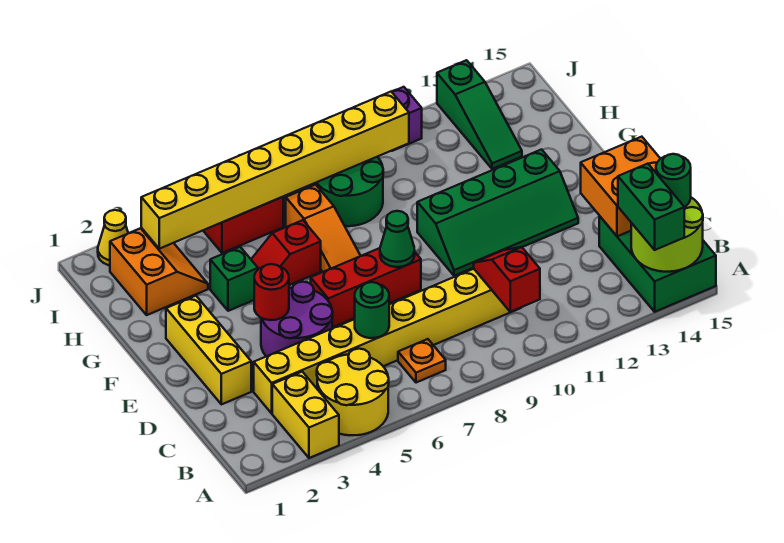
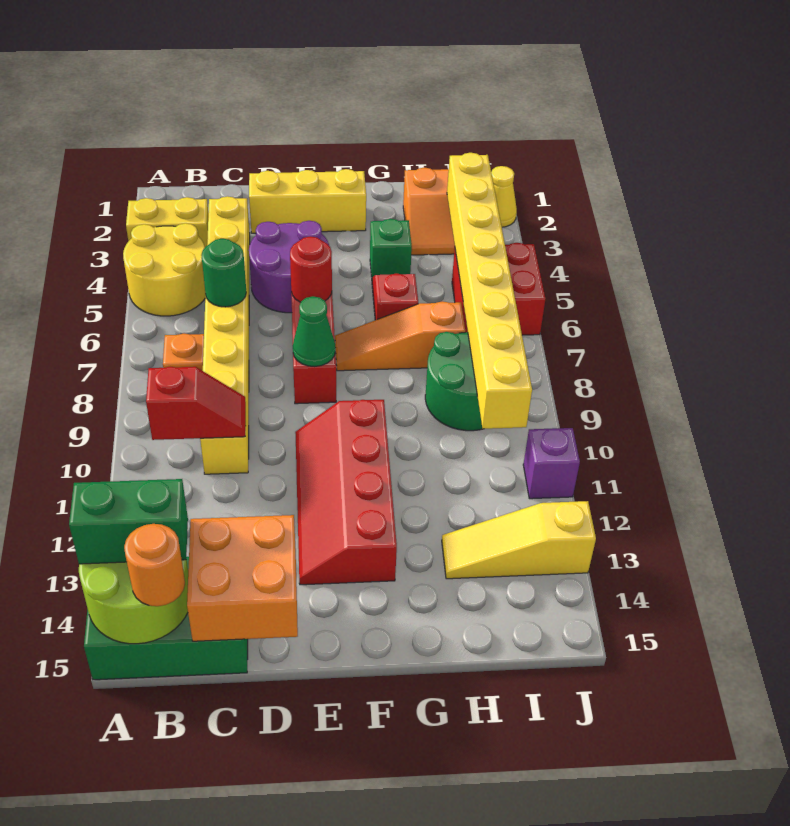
green round brick B15 level 3 -> orange round brick B15 level 3
red round brick E4 level 2 -> red round brick E6 level 2
green slope E10:F13 level 1 top F -> red slope E10:F13 level 1 top F
green slope H13:J13 level 1 top J -> yellow slope H13:J13 level 1 top J

